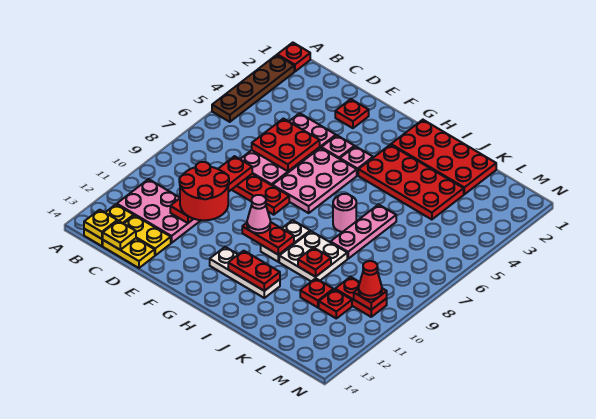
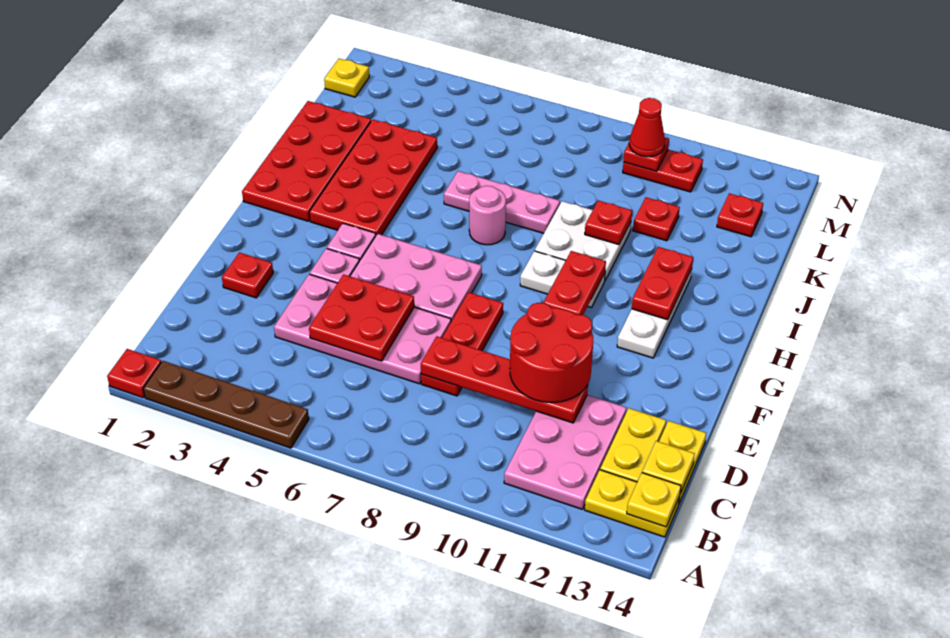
pink cone G10 level 3 -> none
red plate L10:M10 level 1 -> red plate M10:M11 level 1
red plate L11 level 1 -> red plate L13 level 1
none -> yellow plate M1 level 1

